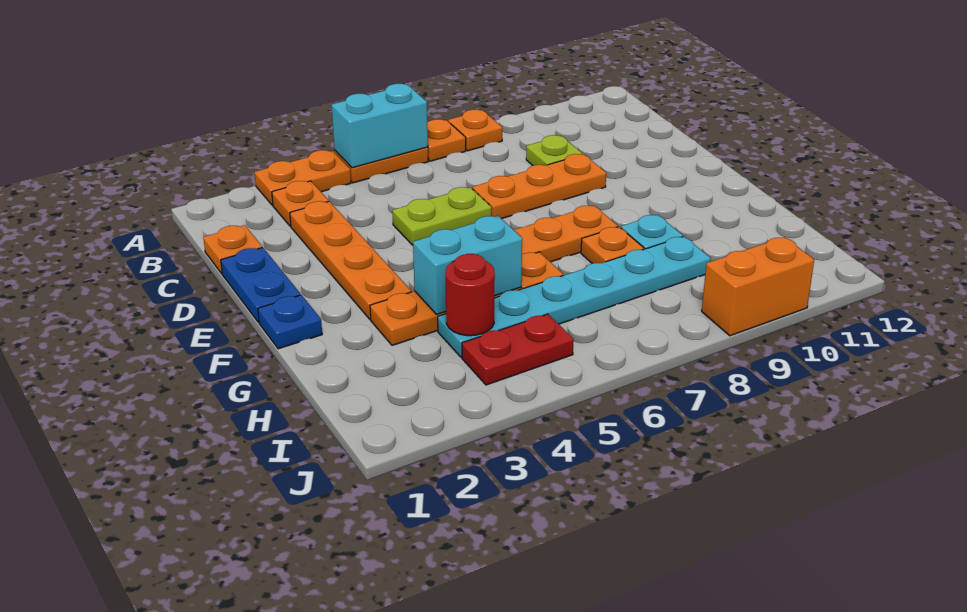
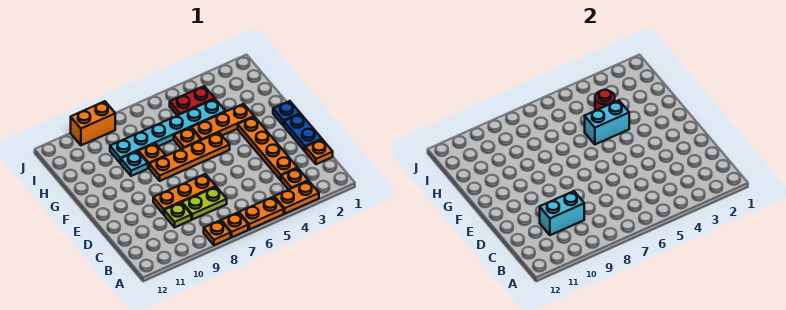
cyan brick A5:A6 level 2 -> cyan brick C9:C10 level 2
lime plate D5:D6 level 1 -> lime plate C7:C8 level 1

